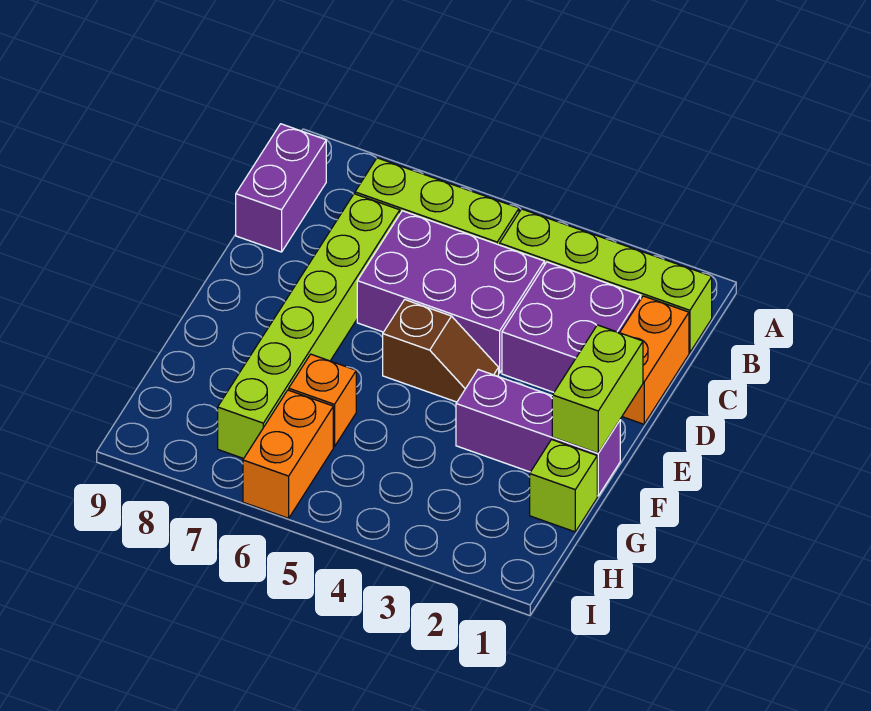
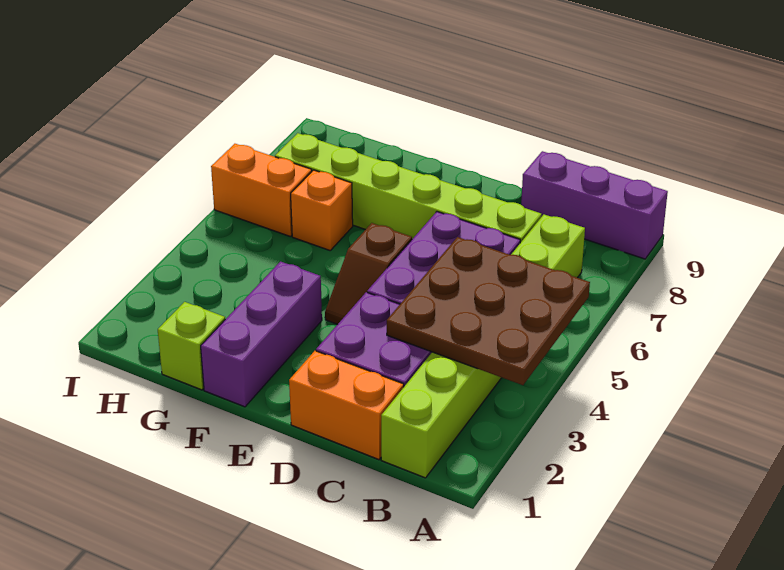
none -> brown plate A3:C5 level 2
purple brick B9:C9 level 1 -> purple brick A9:C9 level 1
lime brick E1:F1 level 2 -> none

